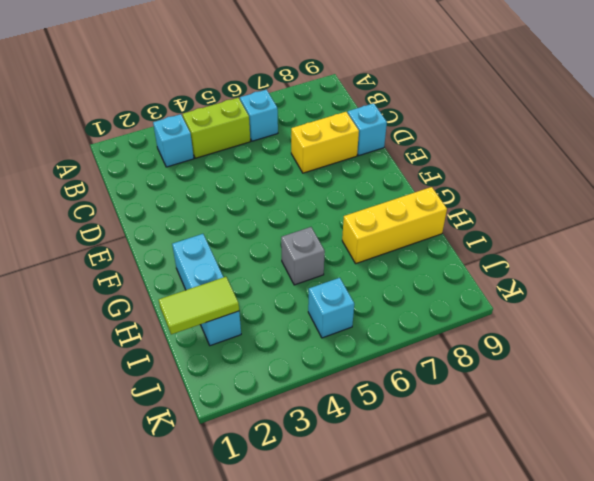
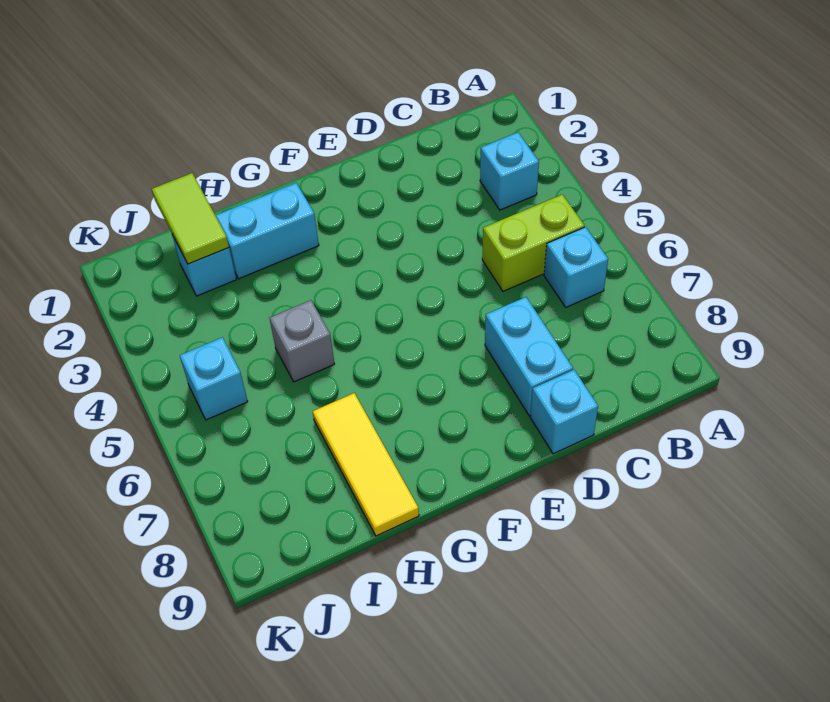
lime brick B4:B5 level 1 -> lime brick B5:C5 level 1
yellow brick D7:D8 level 1 -> cyan brick D7:D8 level 1
yellow brick H7:H9 level 1 -> yellow tile H7:H9 level 1

